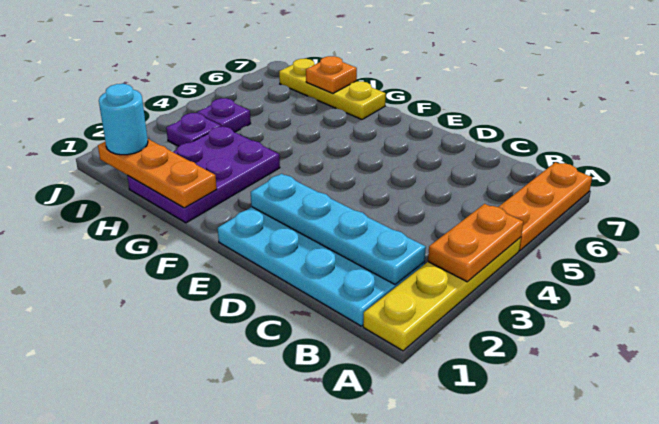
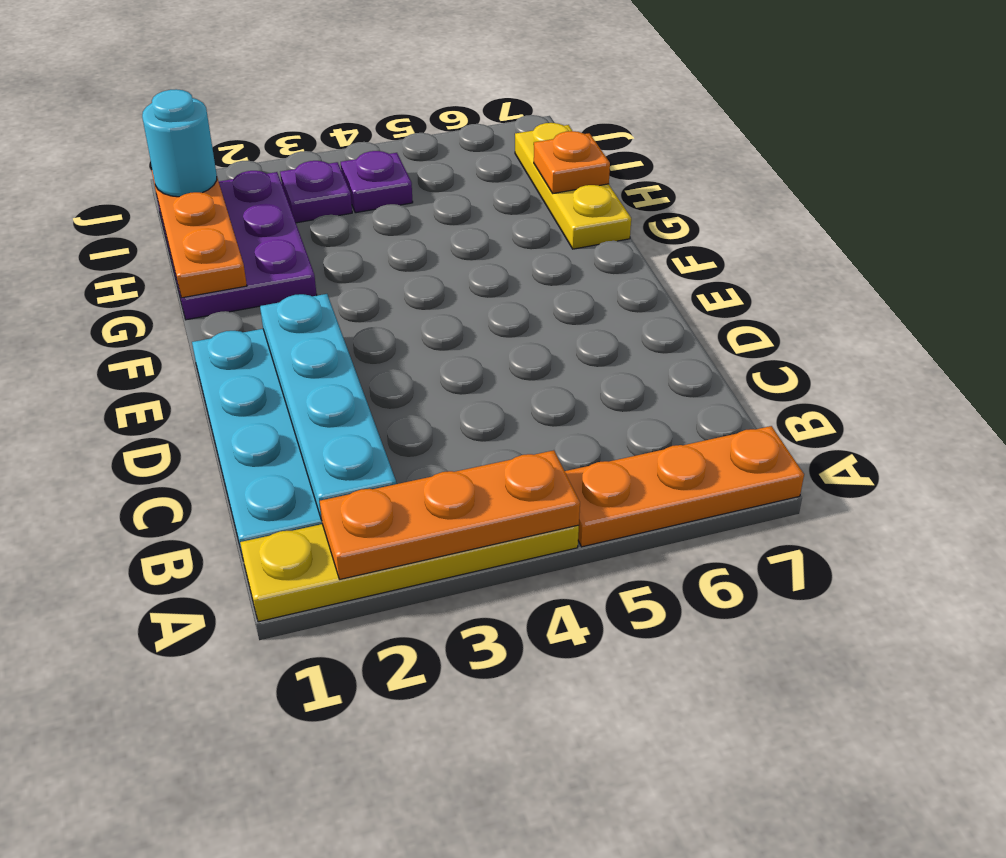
orange plate A3:A4 level 2 -> orange plate A2:A4 level 2
purple plate G1:H3 level 1 -> purple plate G1:I2 level 1

